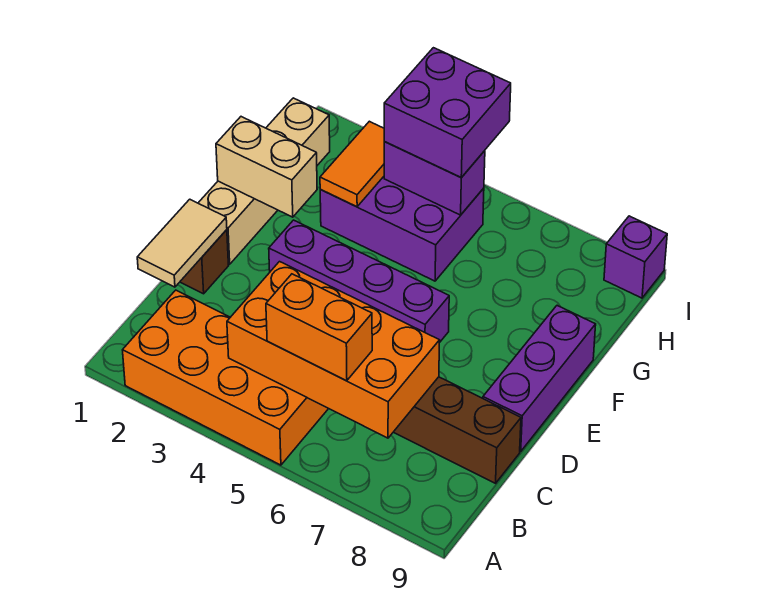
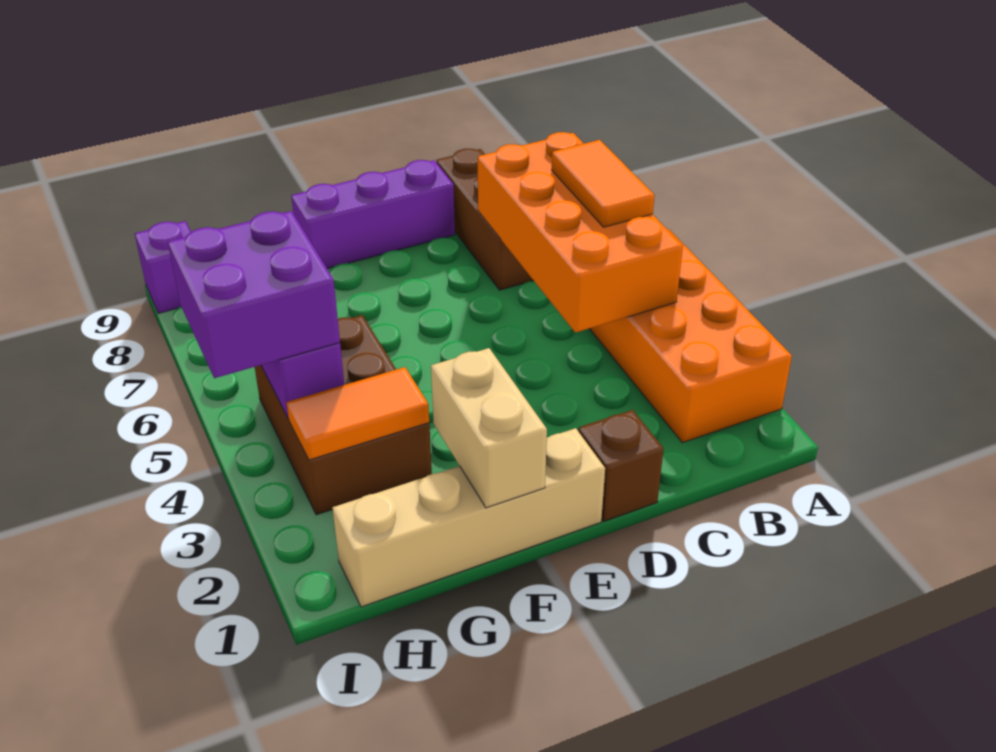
orange brick B5:B6 level 3 -> orange tile B5:B6 level 3
tan tile C1:D1 level 2 -> none
purple brick E3:E6 level 1 -> none
purple brick G3:H5 level 1 -> brown brick G3:H5 level 1

